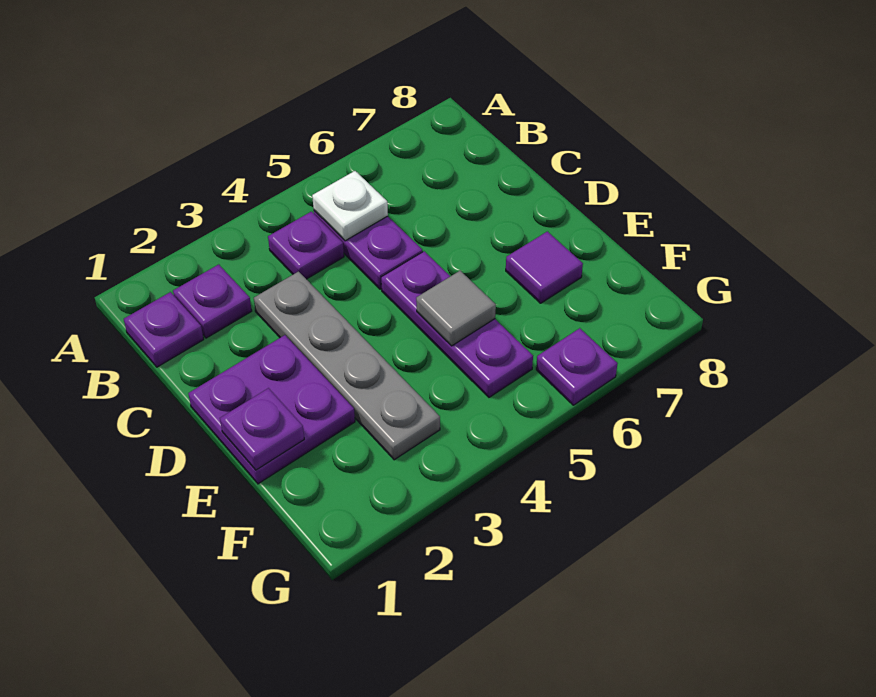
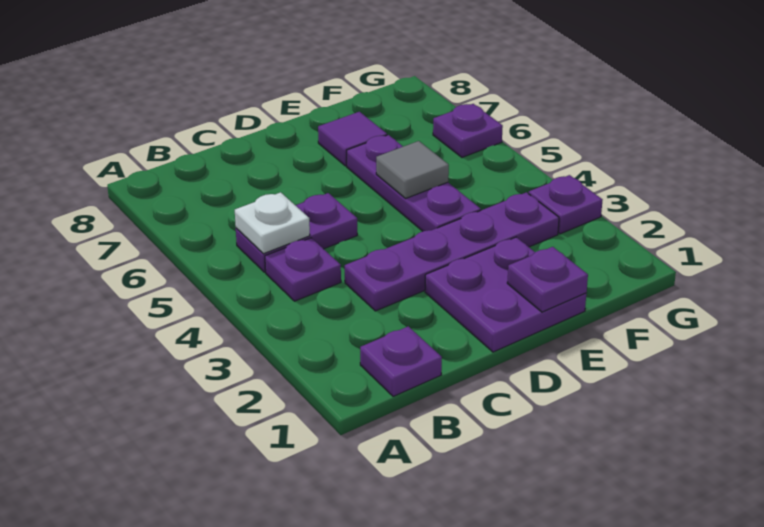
purple plate B2 level 1 -> purple plate G3 level 1
grey plate C3:F3 level 1 -> purple plate C3:F3 level 1
purple plate D5:F5 level 1 -> purple plate E4:E6 level 1

